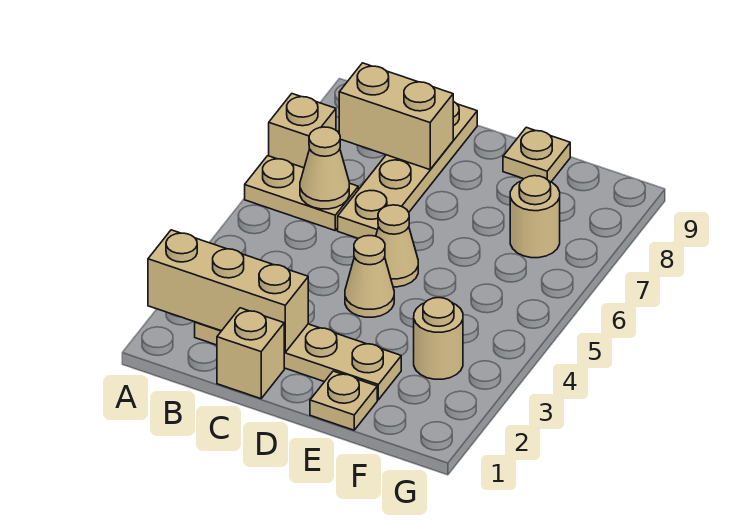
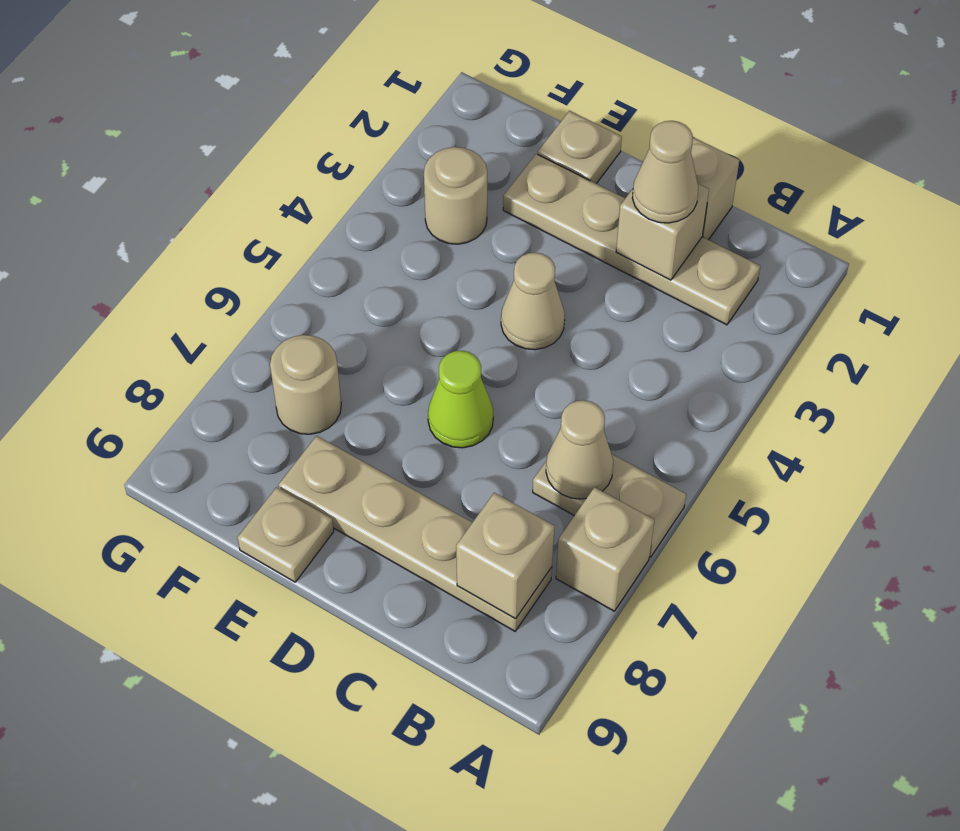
tan brick A2:C2 level 2 -> tan brick C2 level 2
tan brick B8:C8 level 2 -> tan brick B8 level 2
tan plate C6:C9 level 1 -> tan plate B8:E8 level 1
tan cone D5 level 1 -> tan cone C2 level 3
none -> lime cone D6 level 1

